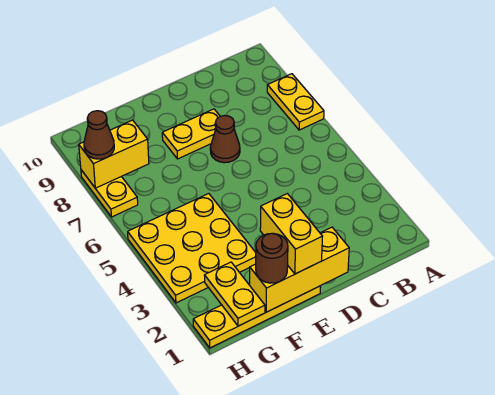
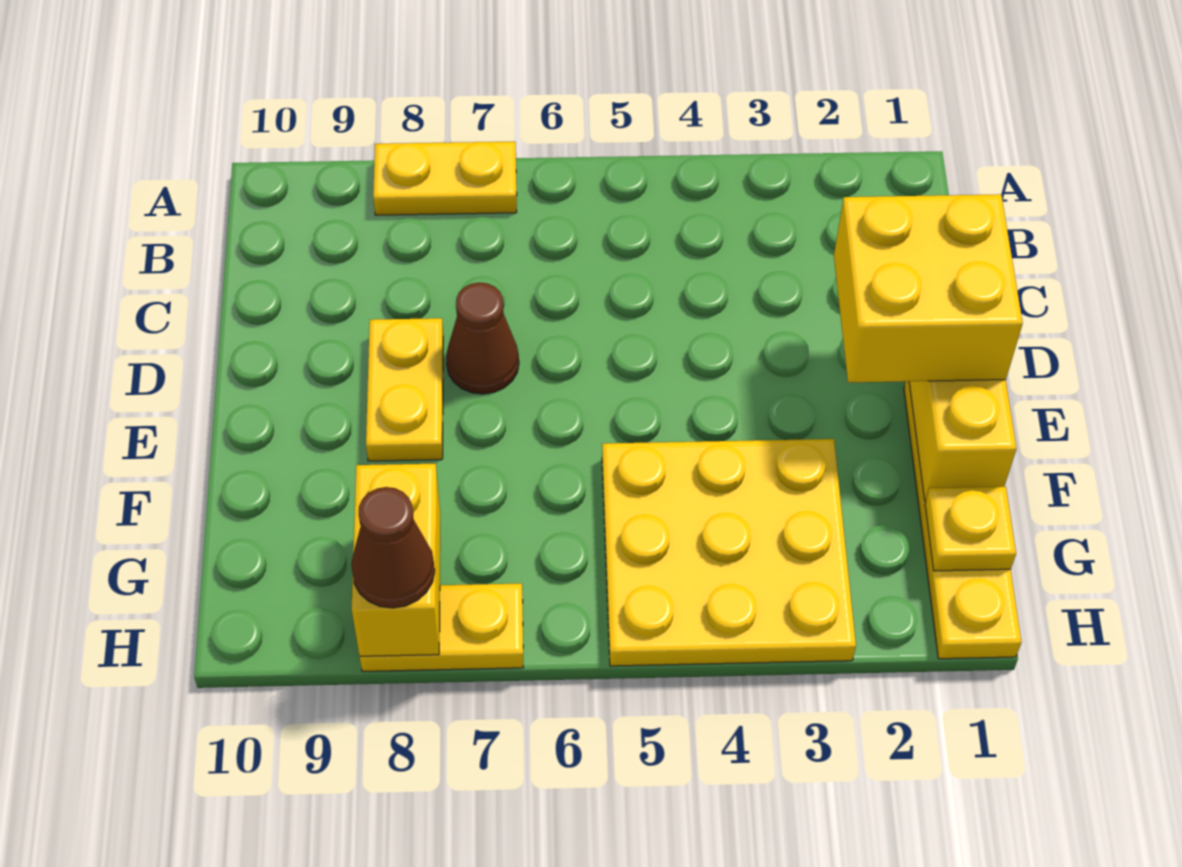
yellow brick E1:E2 level 3 -> yellow brick D1:E2 level 3
brown round brick F1 level 3 -> none
yellow plate G1:G2 level 2 -> yellow plate G1 level 2

